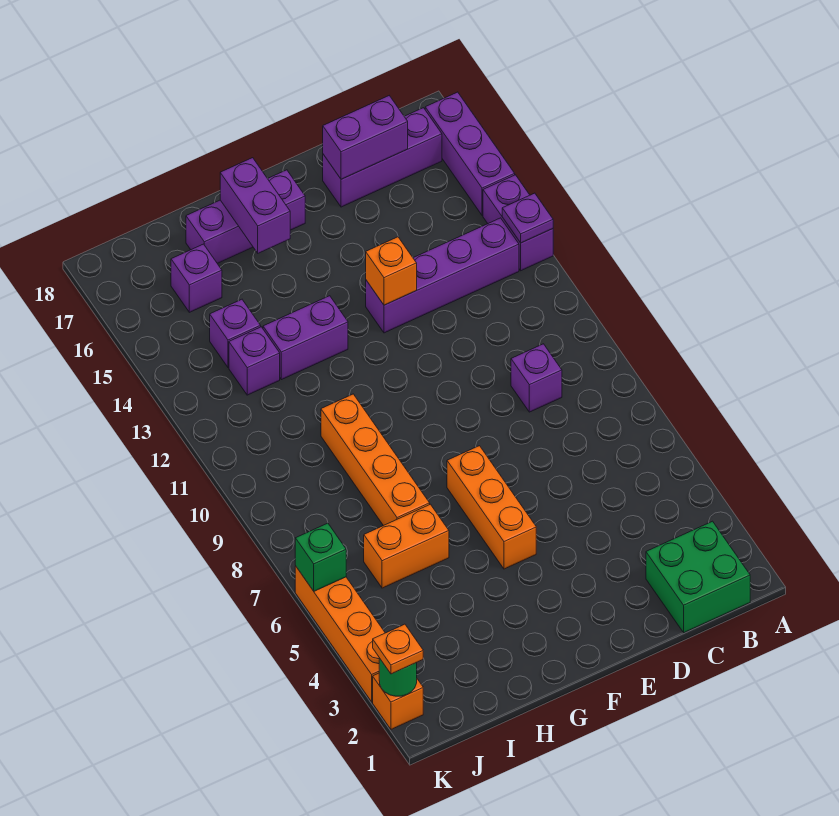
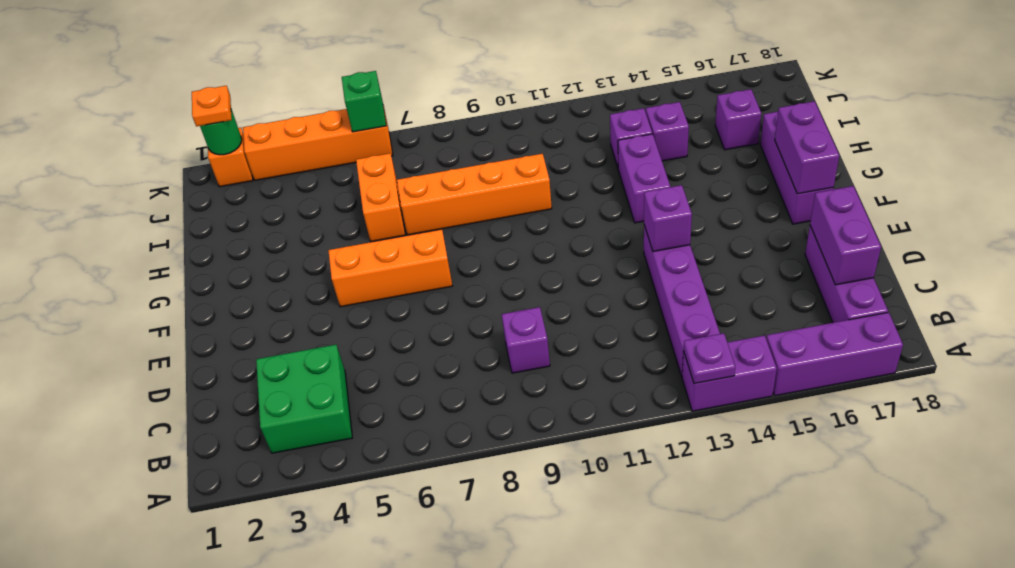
green brick B1:C2 level 1 -> green brick B3:C4 level 1
orange brick E13 level 2 -> purple brick E13 level 2
purple brick G16:G17 level 2 -> purple brick F17:G17 level 2

